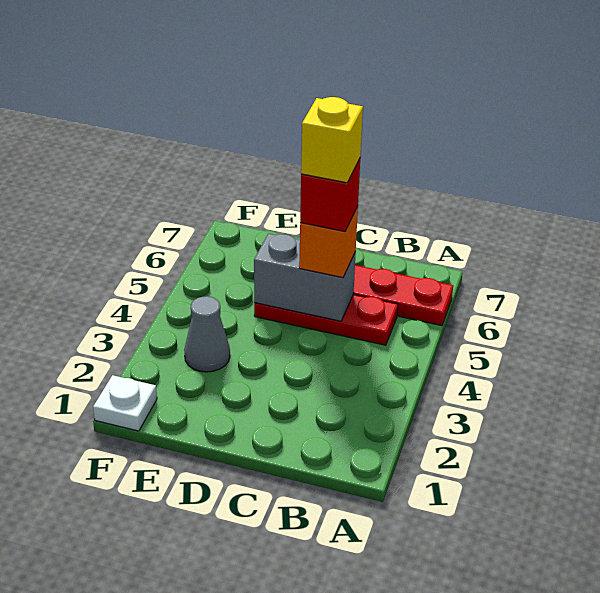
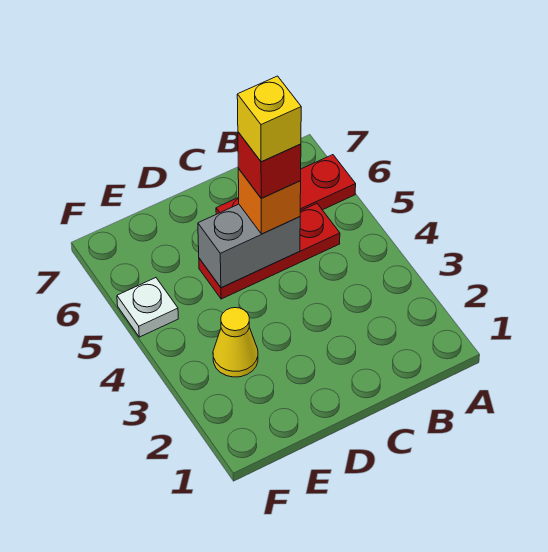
grey cone E3 level 1 -> yellow cone E3 level 1
white plate F1 level 1 -> white plate F5 level 1

